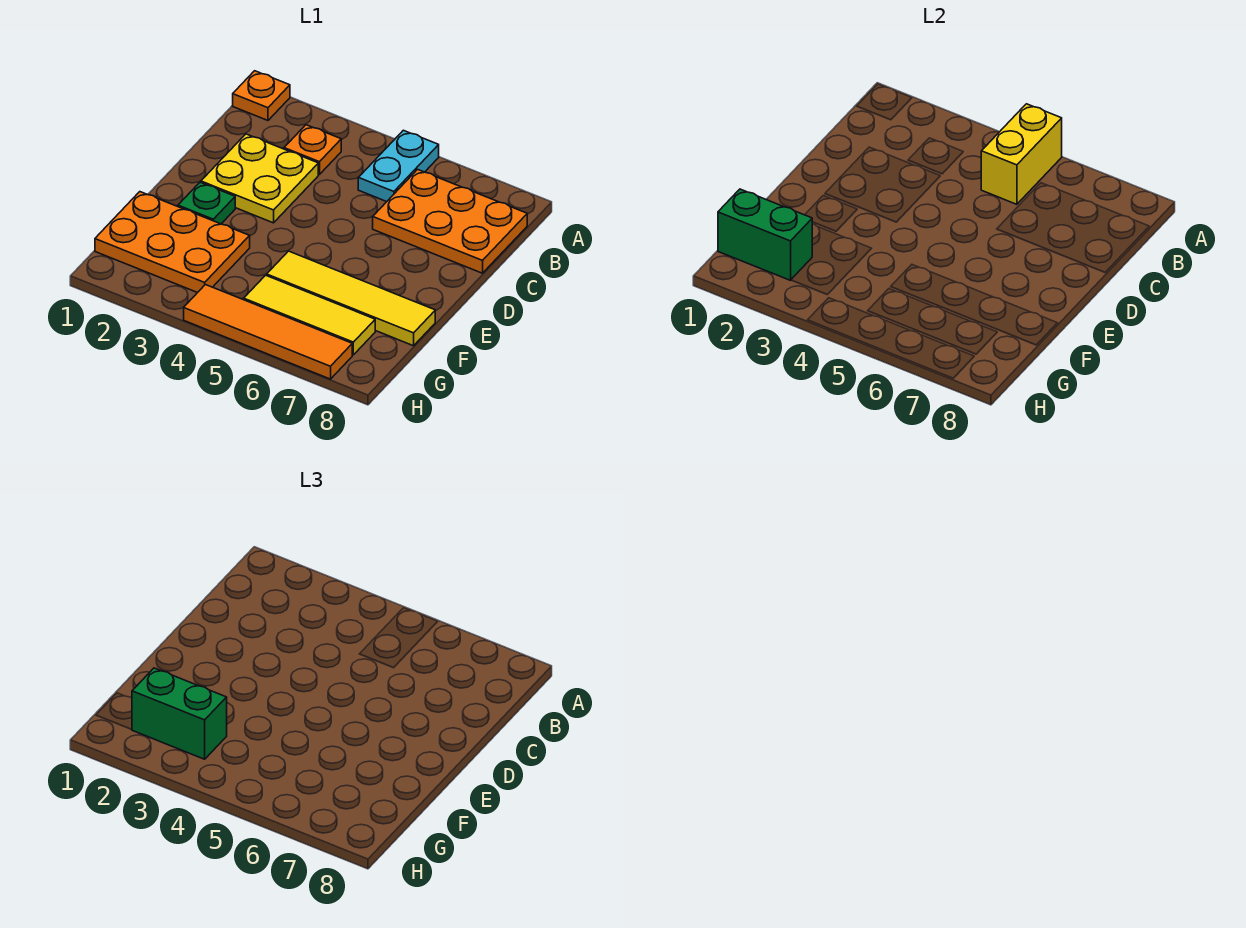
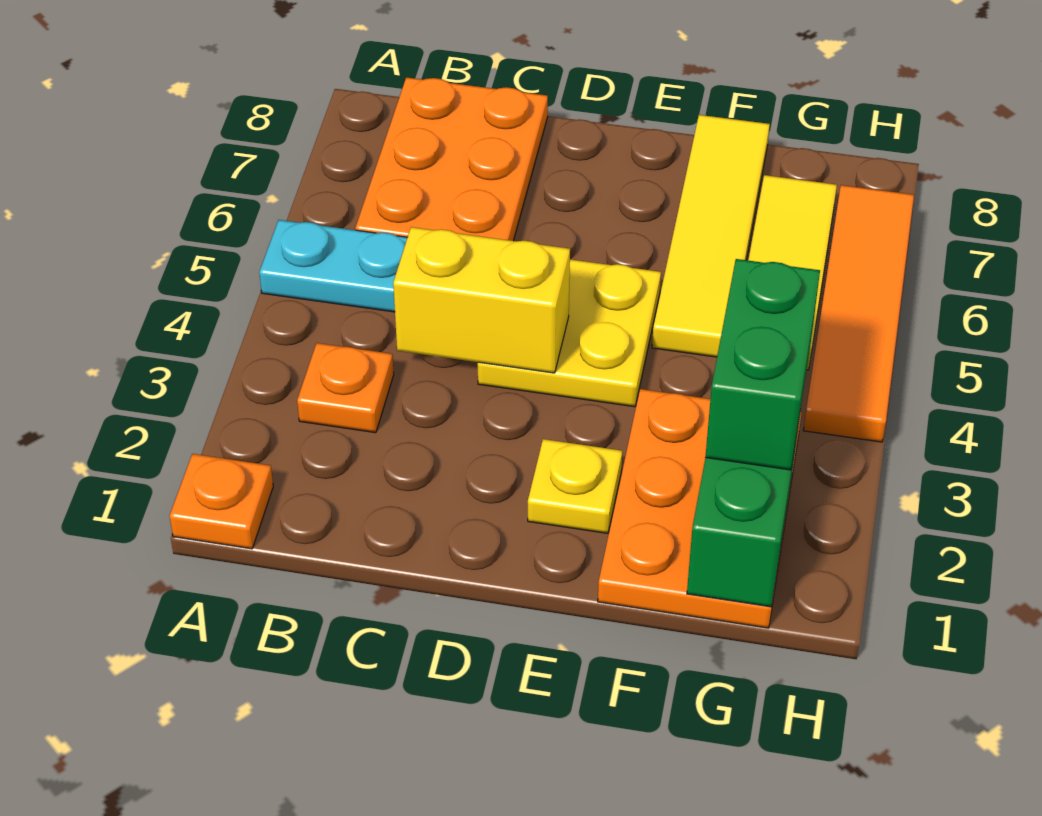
yellow brick A5:B5 level 2 -> yellow brick C4:D4 level 2
yellow plate C2:D3 level 1 -> yellow plate D4:E5 level 1
green plate E2 level 1 -> yellow plate E2 level 1

